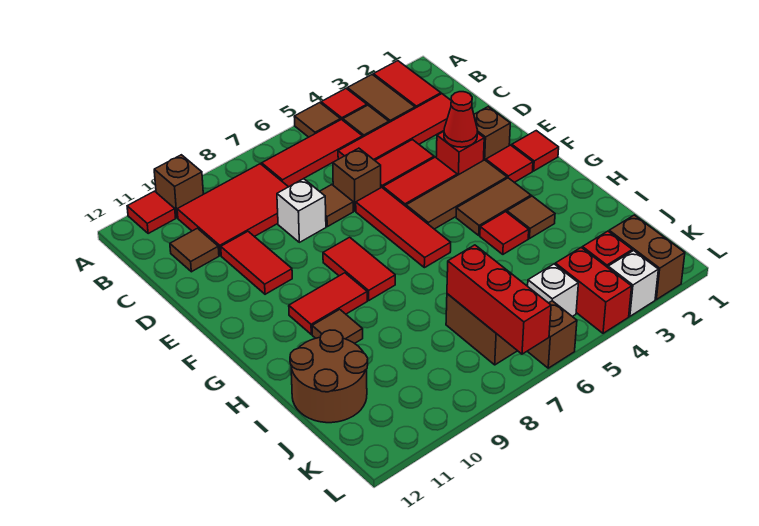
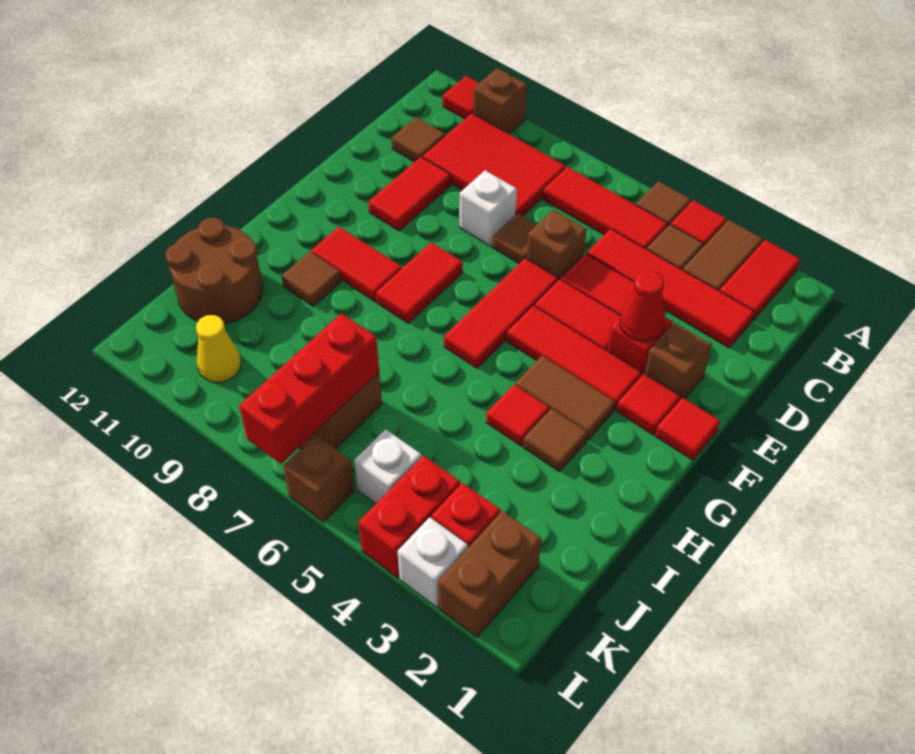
brown tile F3:F5 level 1 -> red tile F3:F5 level 1
none -> yellow cone K10 level 1

